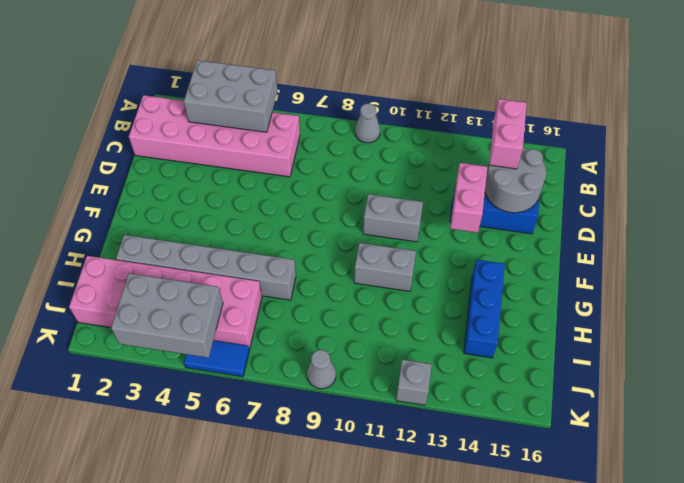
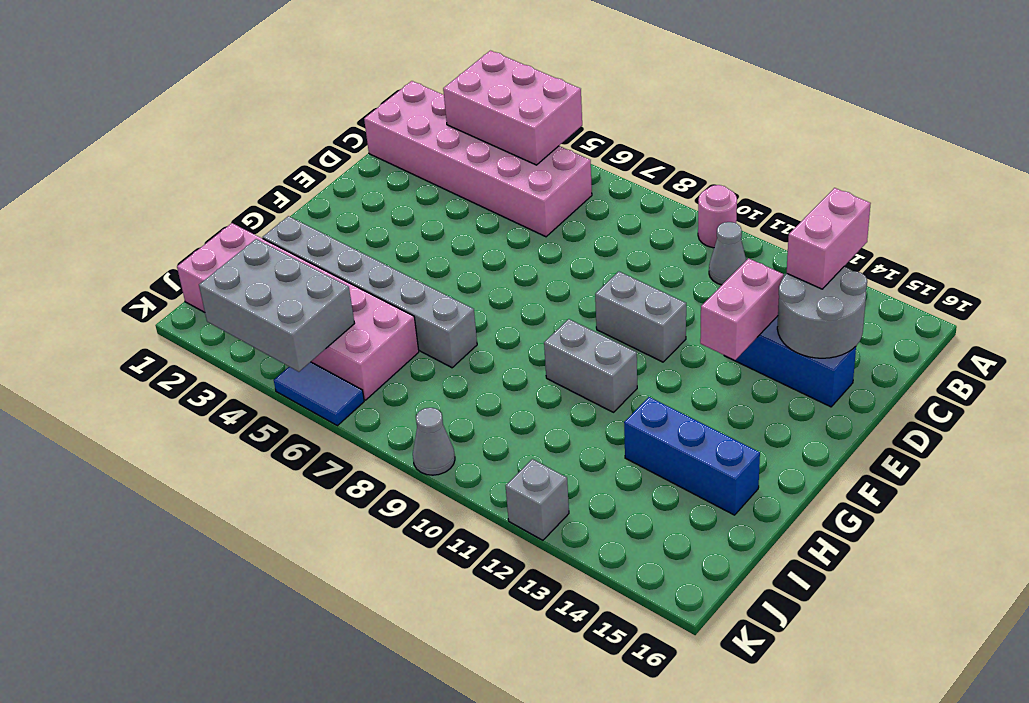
grey brick A3:B5 level 2 -> pink brick A3:B5 level 2
grey cone A9 level 1 -> grey cone B11 level 1
none -> pink round brick A10 level 1
blue brick G14:I14 level 1 -> blue brick H13:H15 level 1

